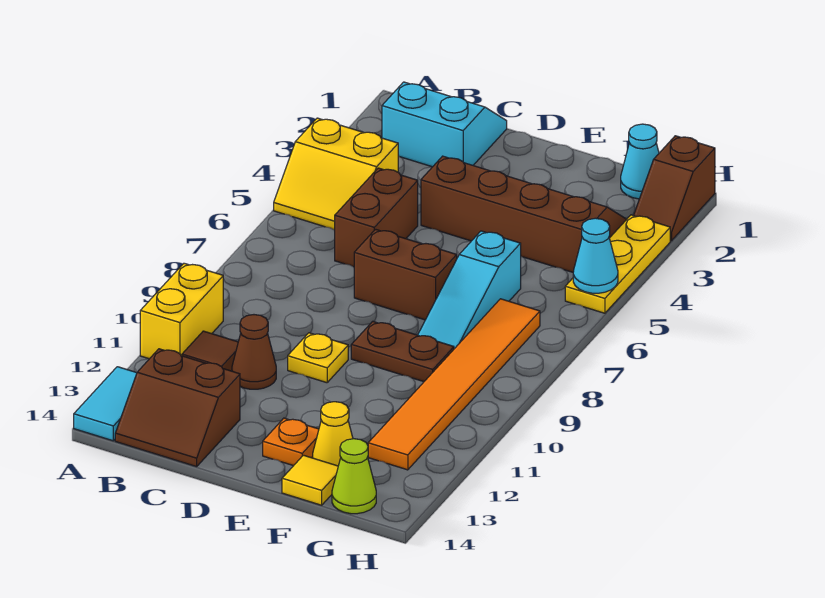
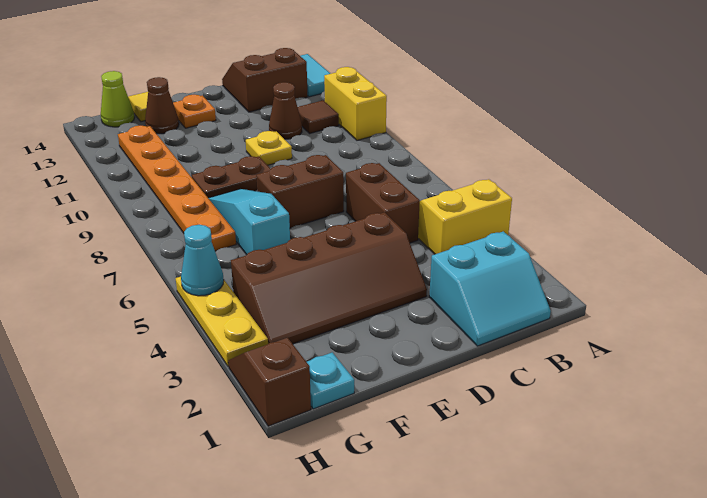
yellow cone F13 level 1 -> brown cone F13 level 1
cyan cone G1 level 1 -> cyan plate G1 level 1
orange tile G7:G12 level 1 -> orange plate G7:G12 level 1

